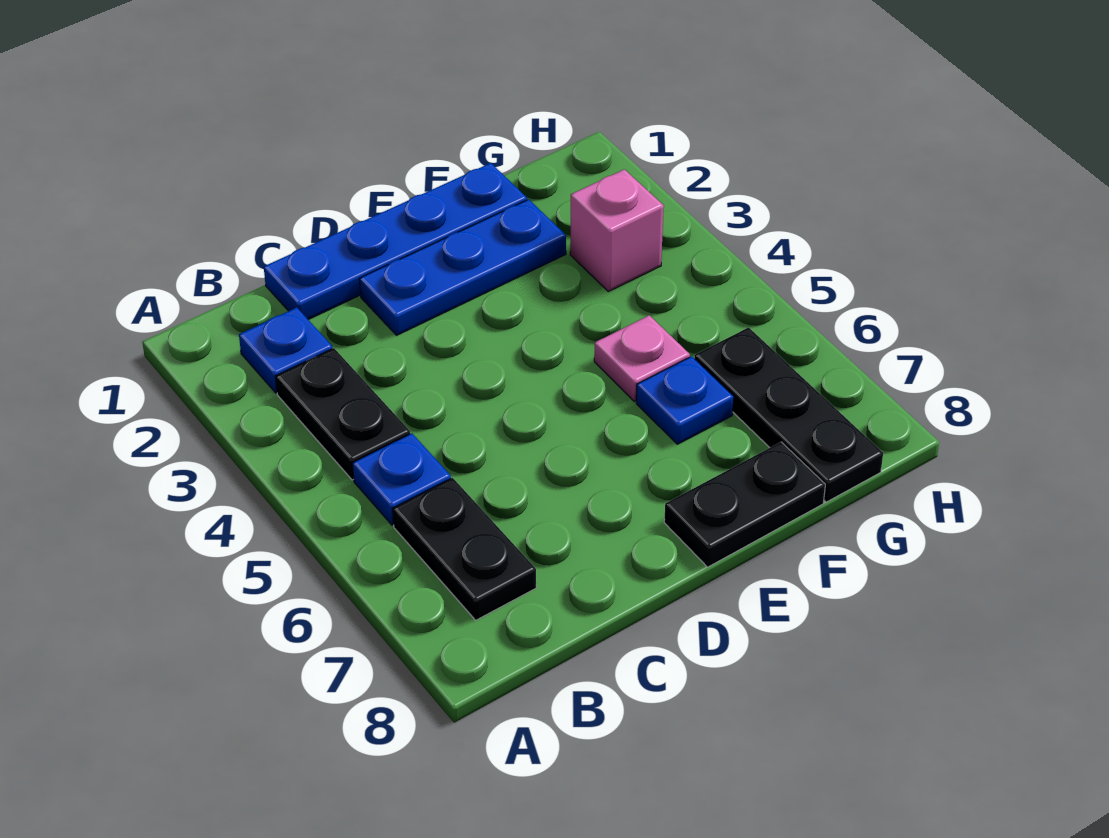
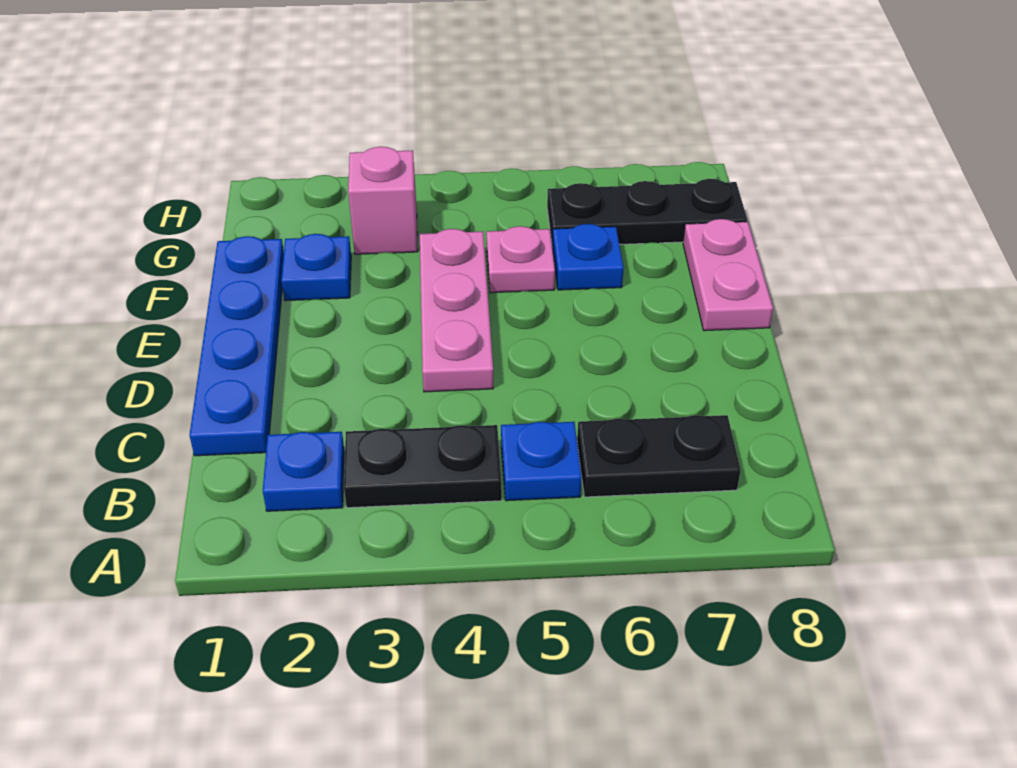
blue plate D2:F2 level 1 -> blue plate F2 level 1
none -> pink plate D4:F4 level 1
black plate E8:F8 level 1 -> pink plate E8:F8 level 1

